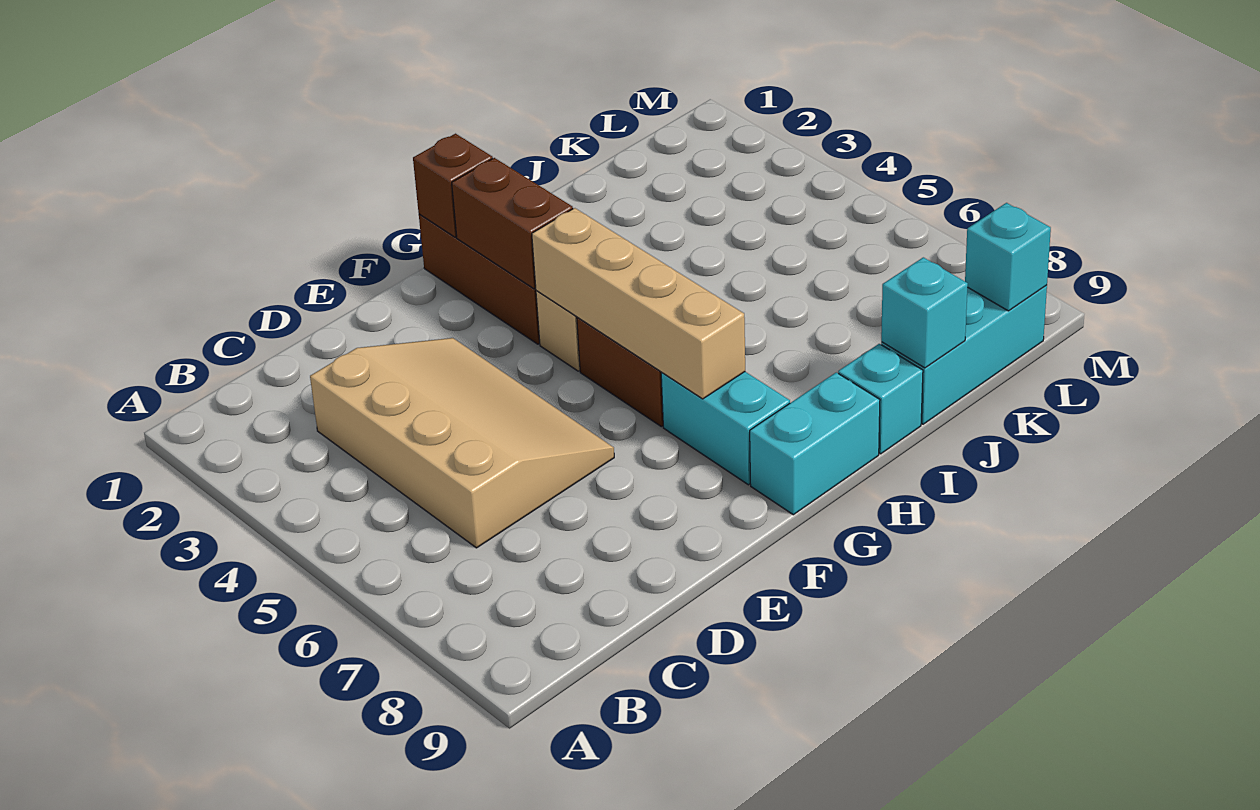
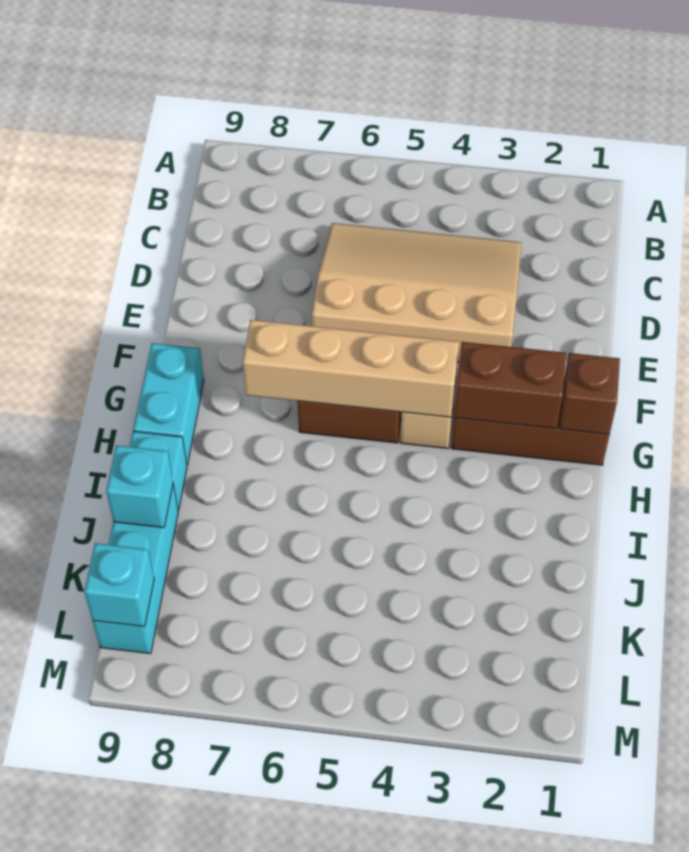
tan slope C3:E6 level 1 top C -> tan slope C3:E6 level 1 top E
cyan brick G7:G8 level 1 -> none

